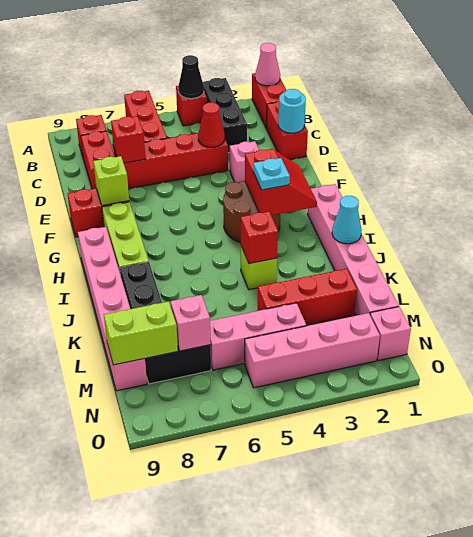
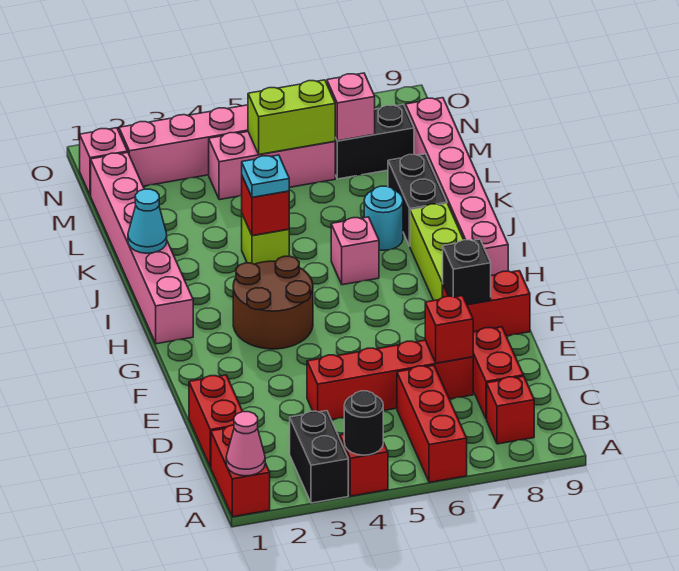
black brick A3:C3 level 1 -> black brick A3:B3 level 1
black cone A4 level 2 -> black round brick A4 level 2
cyan round brick D1 level 2 -> cyan round brick J7 level 1
red cone D4 level 2 -> none
pink brick E3 level 1 -> pink brick I6 level 1
lime brick F8 level 2 -> black brick F8 level 2
red slope G2:H3 level 2 top 3 -> none
cyan plate H3 level 3 -> cyan plate J4 level 3
red brick L2:L4 level 1 -> none
lime brick M8:M9 level 2 -> lime brick M5:M6 level 2

